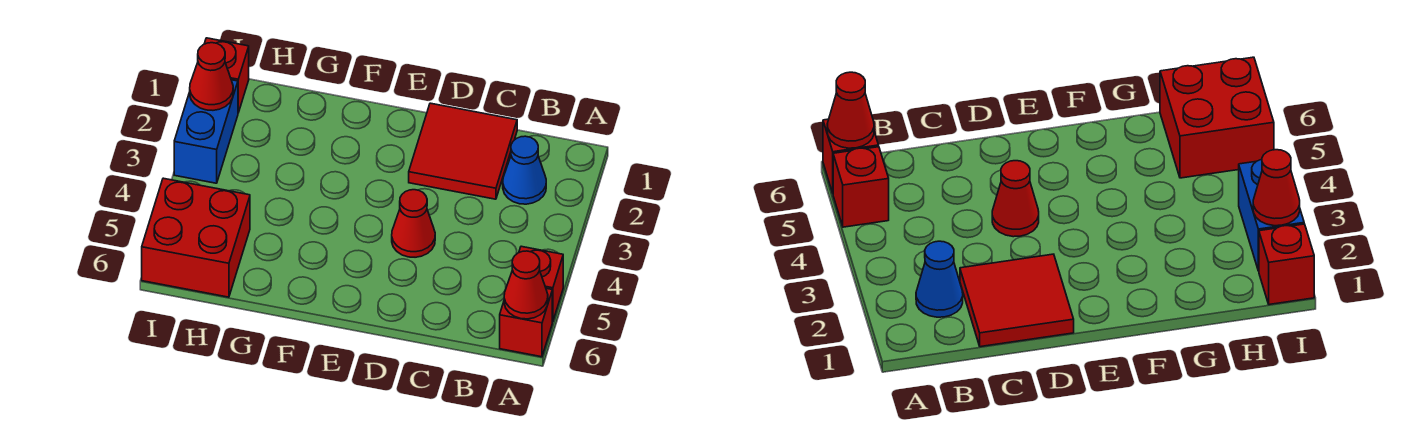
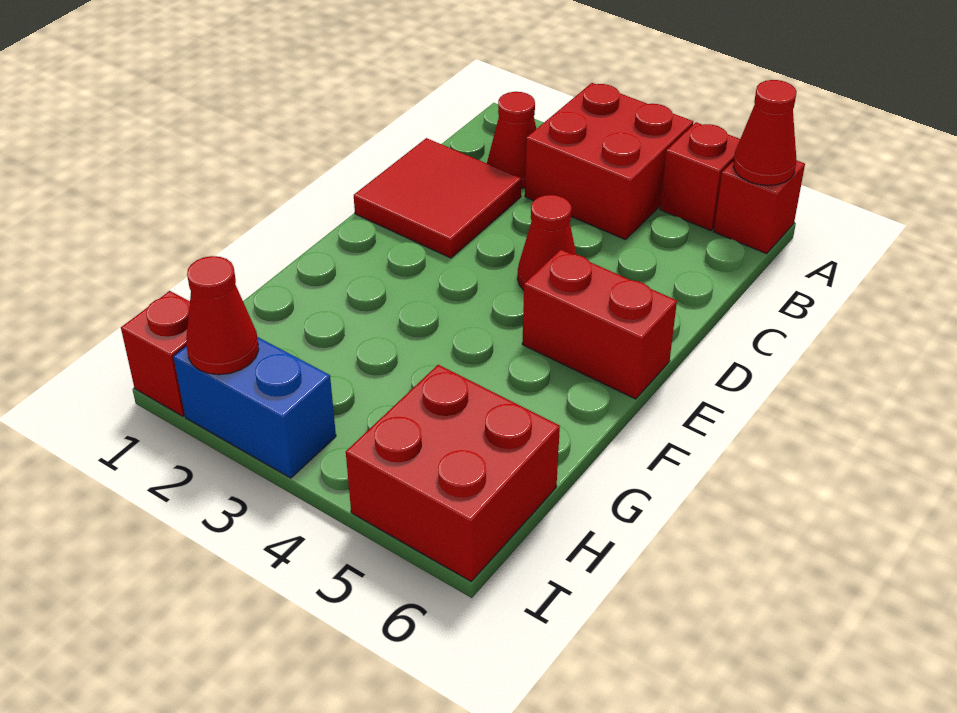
none -> red brick A3:B4 level 1
blue cone B2 level 1 -> red cone B2 level 1
none -> red brick E5:E6 level 1

